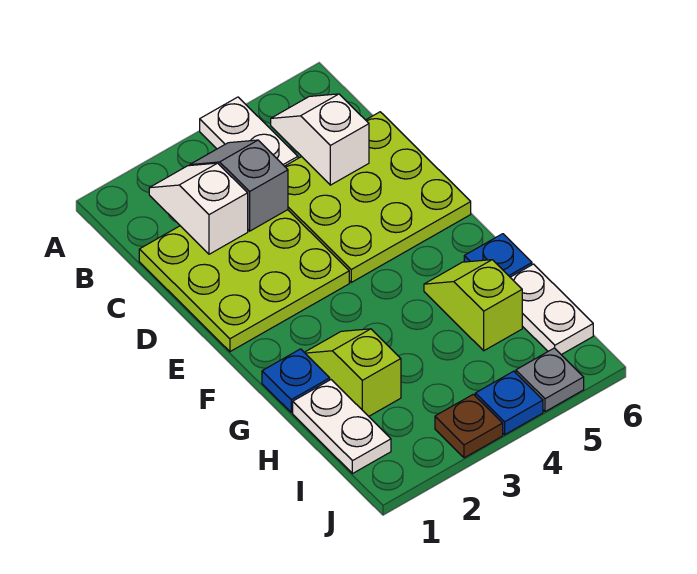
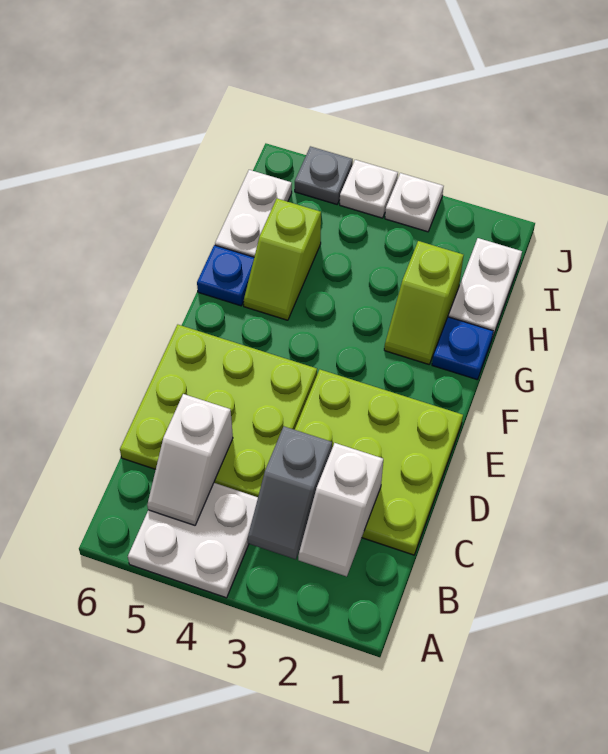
white plate A4:B4 level 1 -> white plate A4:B5 level 1
brown plate J3 level 1 -> white plate J3 level 1
blue plate J4 level 1 -> white plate J4 level 1

